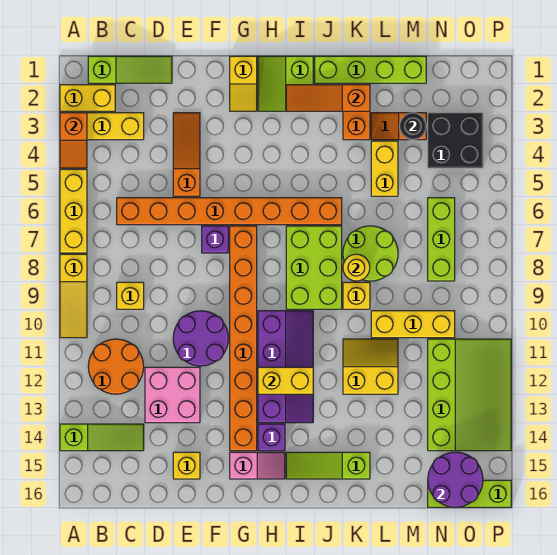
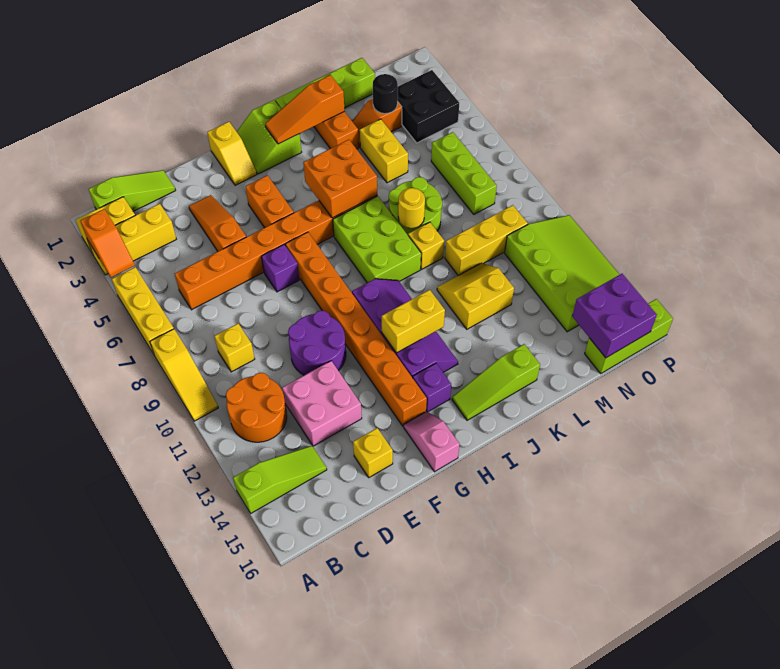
none -> orange brick G4:G5 level 1
pink slope G15:H15 level 1 top G -> pink slope G15:G16 level 1 top 16
none -> orange brick I5:J6 level 2
purple round brick N15:O16 level 2 -> purple brick N15:O16 level 2

